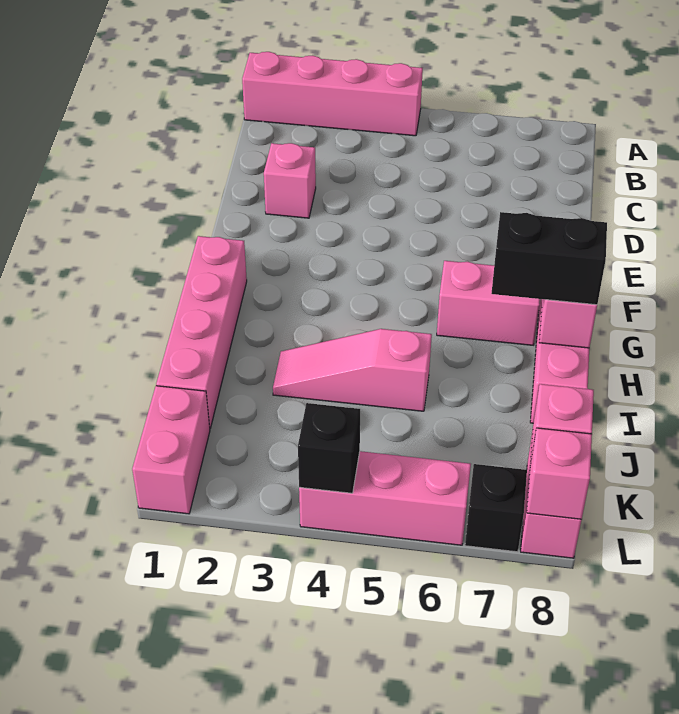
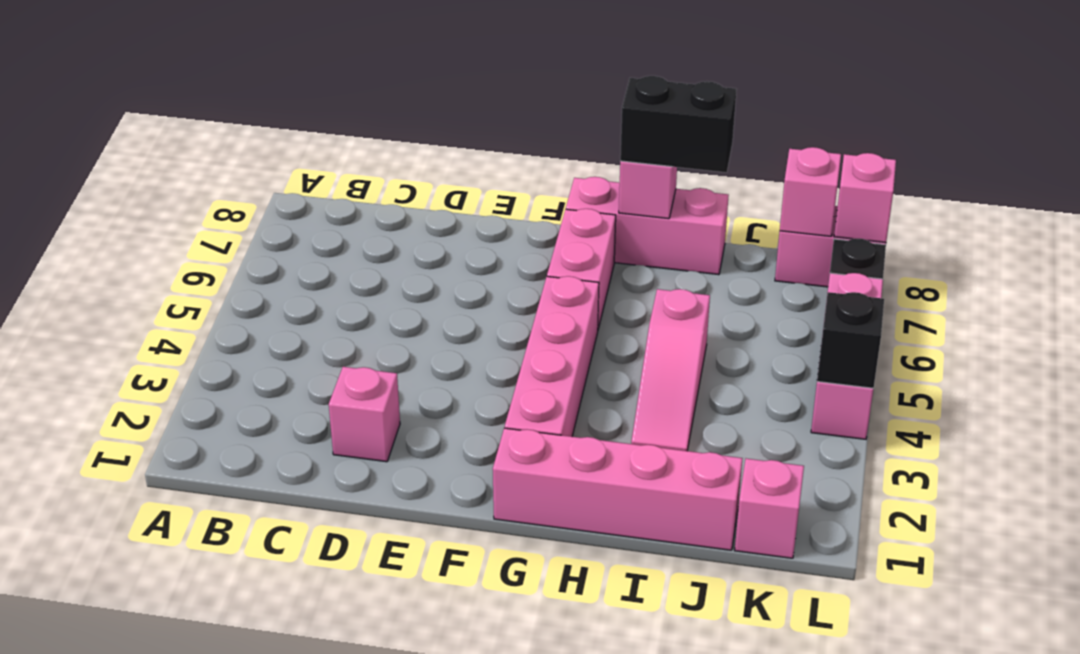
pink brick A1:A4 level 1 -> pink brick G2:G5 level 1
black brick H7:H8 level 3 -> black brick H8:I8 level 3
pink brick K1:L1 level 1 -> pink brick K1 level 1

